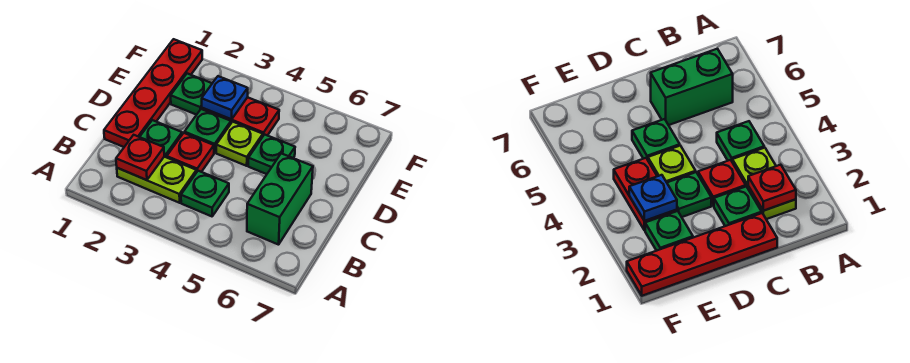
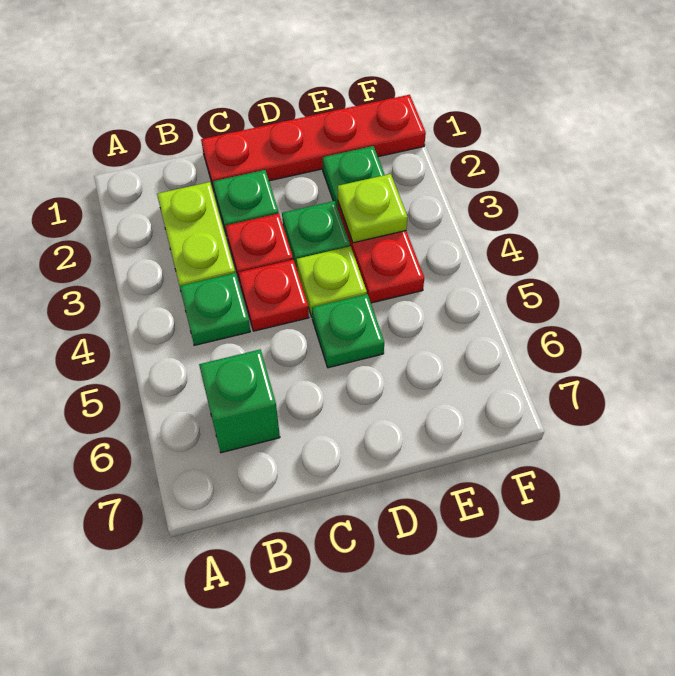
red plate B2 level 2 -> red plate C4 level 1
green brick B6:C6 level 1 -> green brick B6 level 1
blue plate E3 level 2 -> lime plate E3 level 2

